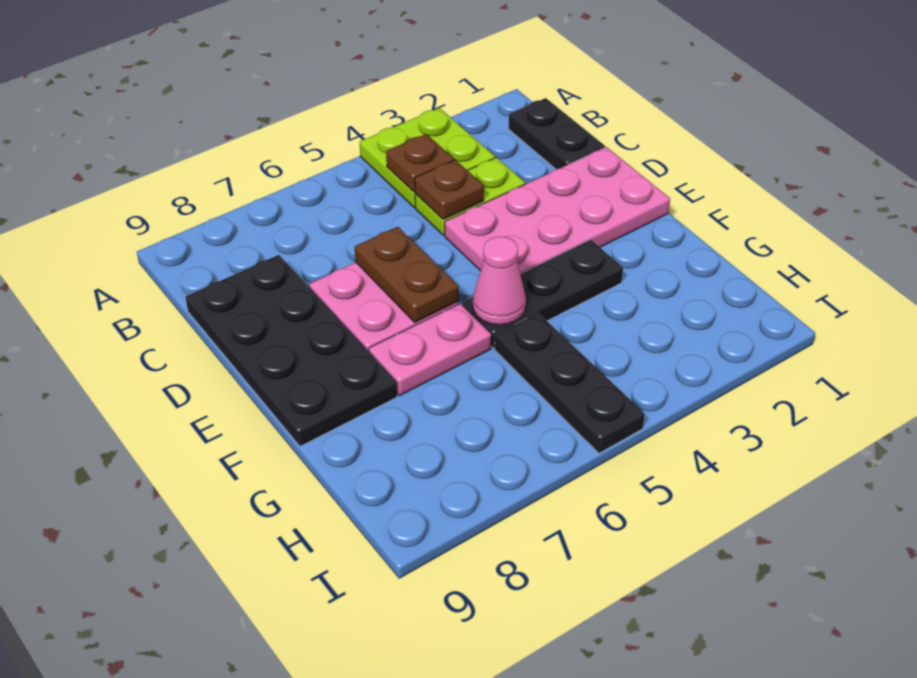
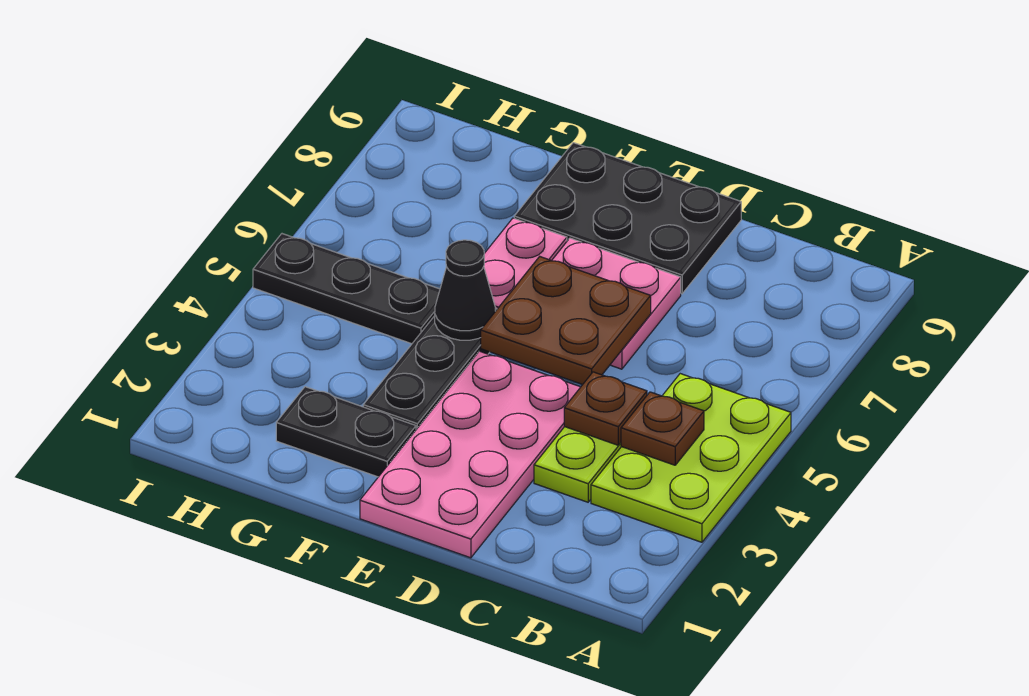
lime plate A3:B4 level 1 -> lime plate A3:B5 level 1
black plate B1:C1 level 1 -> black plate F2:G2 level 1
black plate C8:F9 level 1 -> black plate D8:F9 level 1
brown plate D6:E6 level 2 -> brown plate D5:E6 level 2
pink cone F5 level 2 -> black cone F5 level 2

